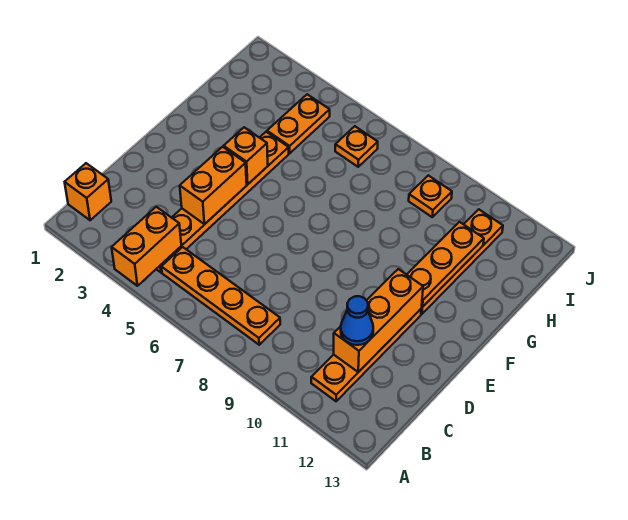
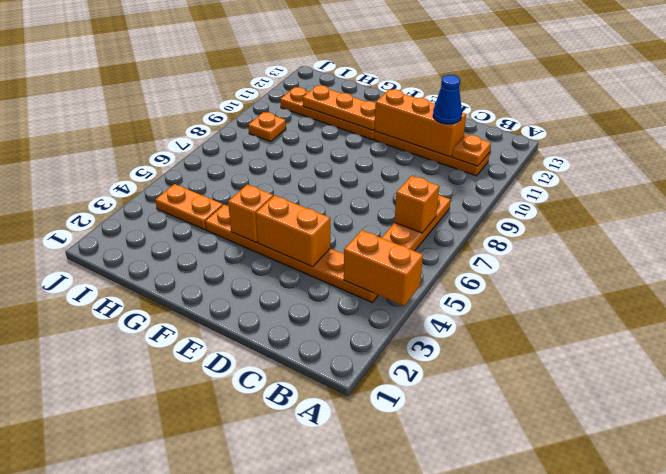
orange brick B1 level 1 -> orange brick B7 level 2
orange plate I6 level 1 -> orange plate B11 level 2

